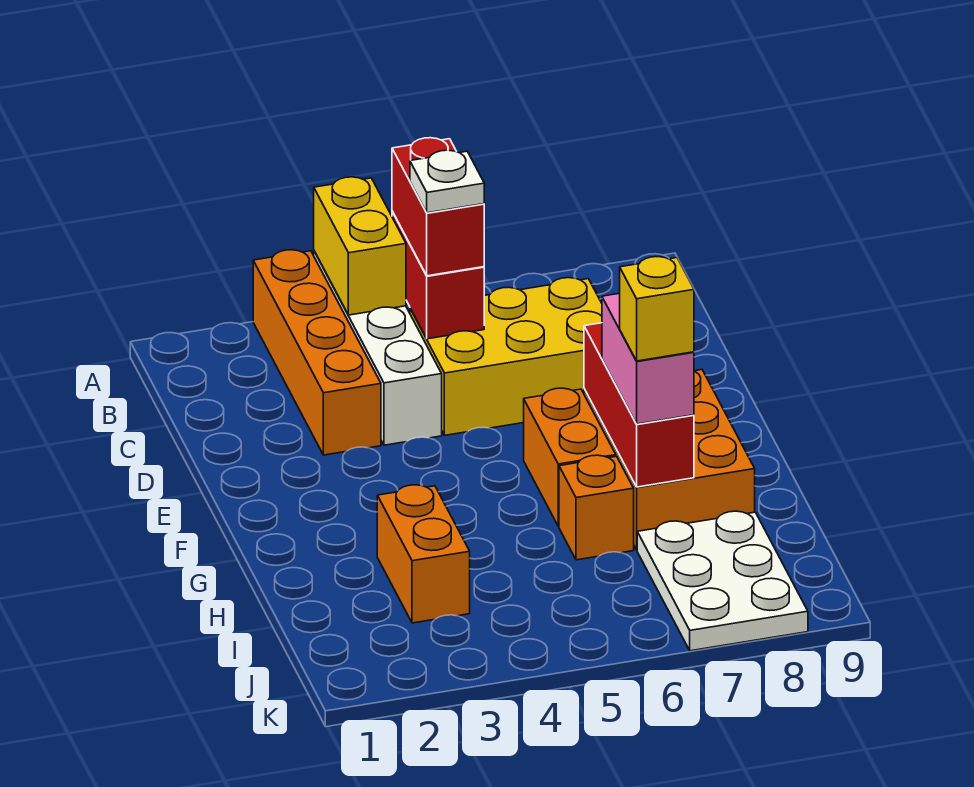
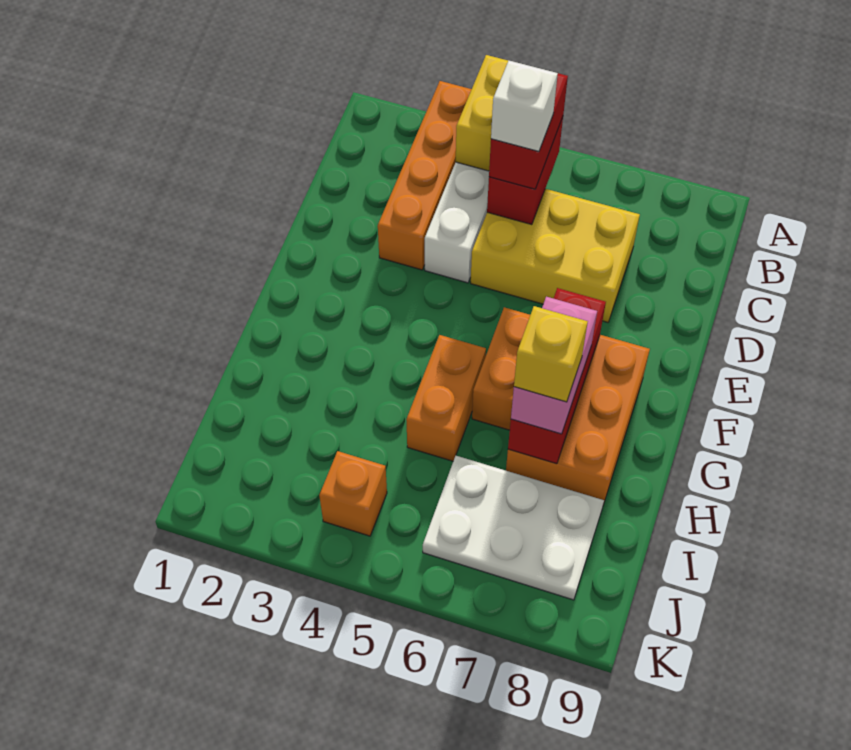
white plate C5 level 4 -> white brick C5 level 4
orange brick H3:I3 level 1 -> orange brick G5:H5 level 1
orange brick H6 level 1 -> orange brick J4 level 1
white plate I7:K8 level 1 -> white plate I6:J8 level 1

